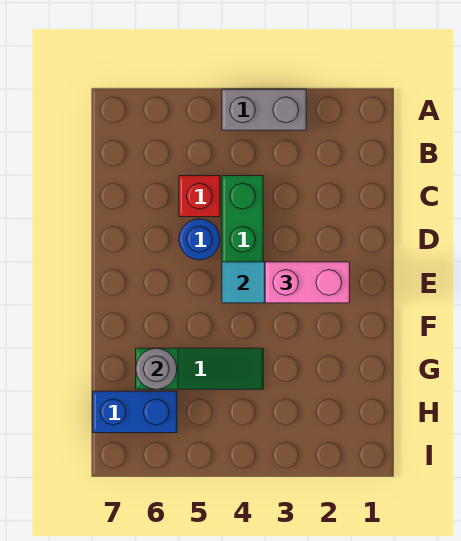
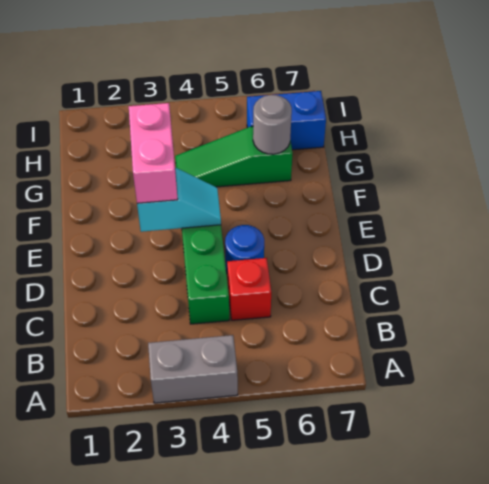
pink brick E2:E3 level 3 -> pink brick E3:F3 level 3

